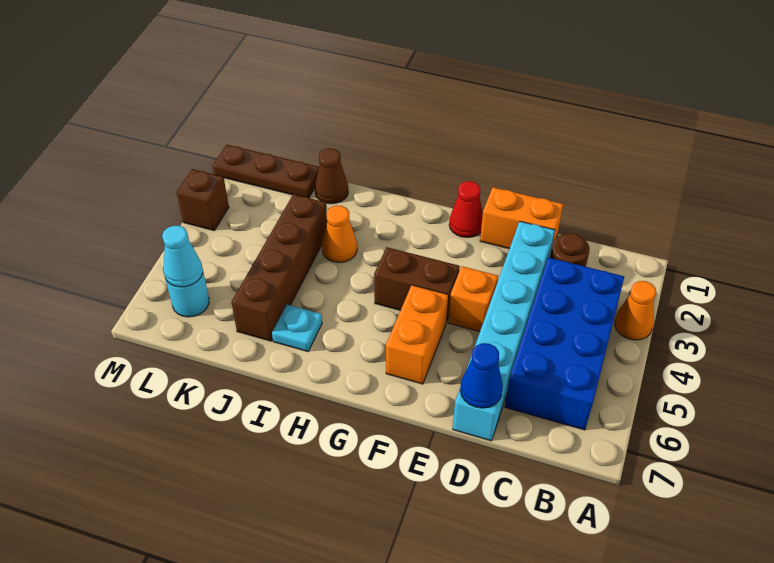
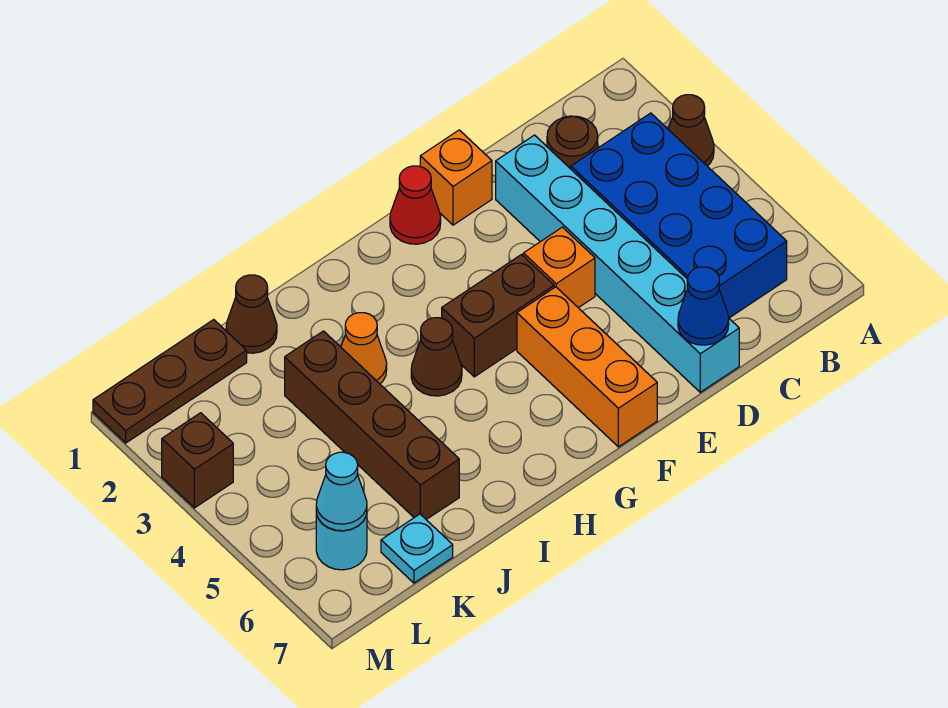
orange cone A3 level 1 -> brown cone A3 level 1
orange brick D1:E1 level 1 -> orange brick E1 level 1
orange brick F5:F6 level 1 -> orange brick F5:F7 level 1
none -> brown cone H4 level 1
cyan plate I6 level 1 -> cyan plate K7 level 1

